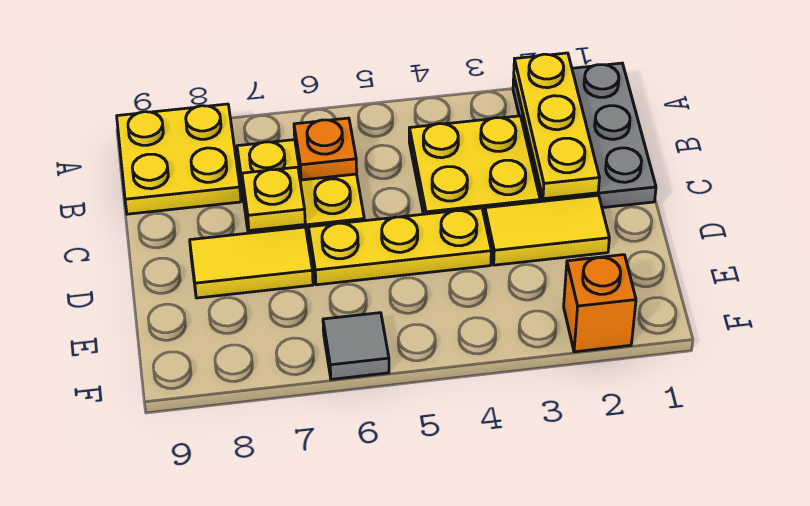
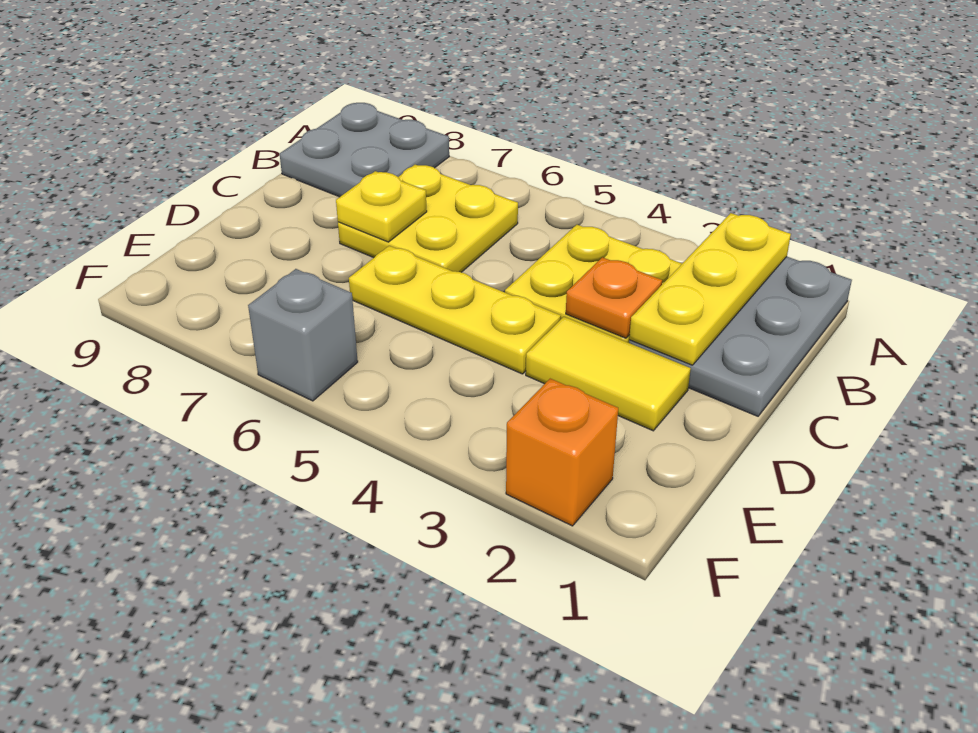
yellow plate A8:B9 level 1 -> grey plate A8:B9 level 1
orange plate B6 level 2 -> orange plate C3 level 2
yellow tile D7:D8 level 1 -> none
grey tile F6 level 1 -> grey brick F6 level 1

